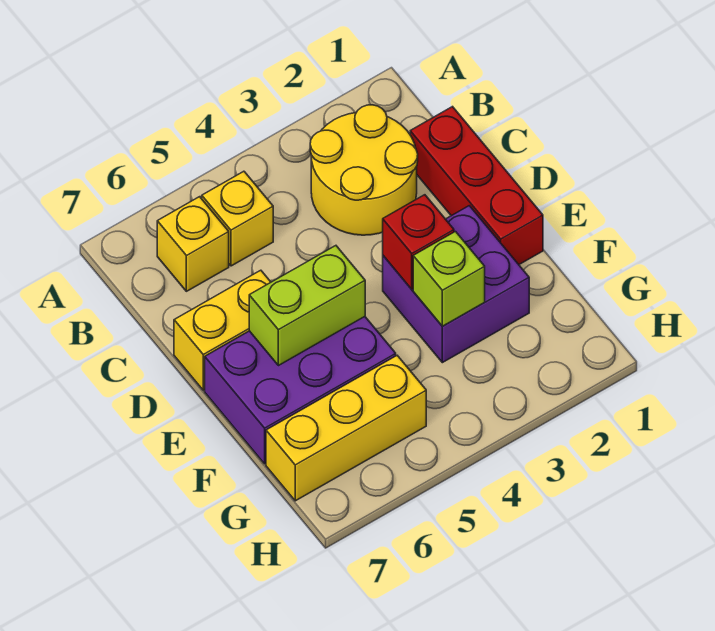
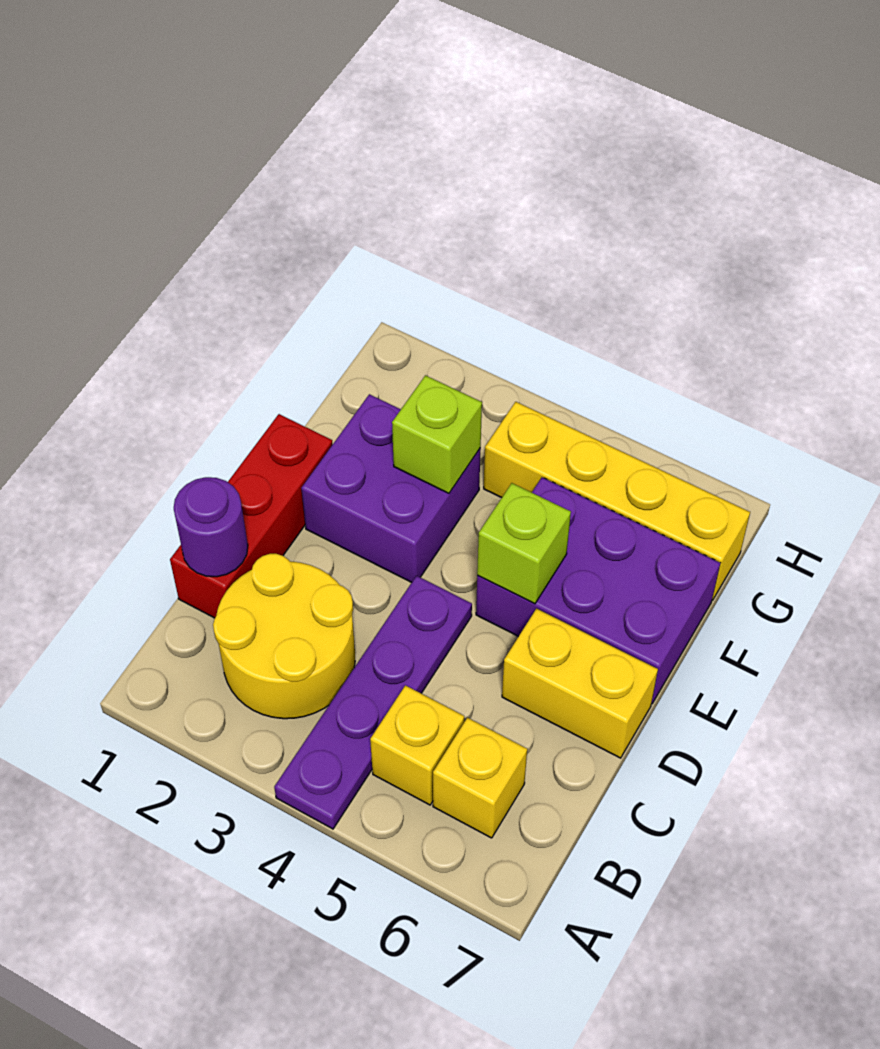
none -> purple plate A4:D4 level 1
none -> purple round brick C1 level 2
red brick E3 level 2 -> none
lime brick E5:E6 level 2 -> lime brick E5 level 2
yellow brick G5:G7 level 1 -> yellow brick G4:G7 level 1

